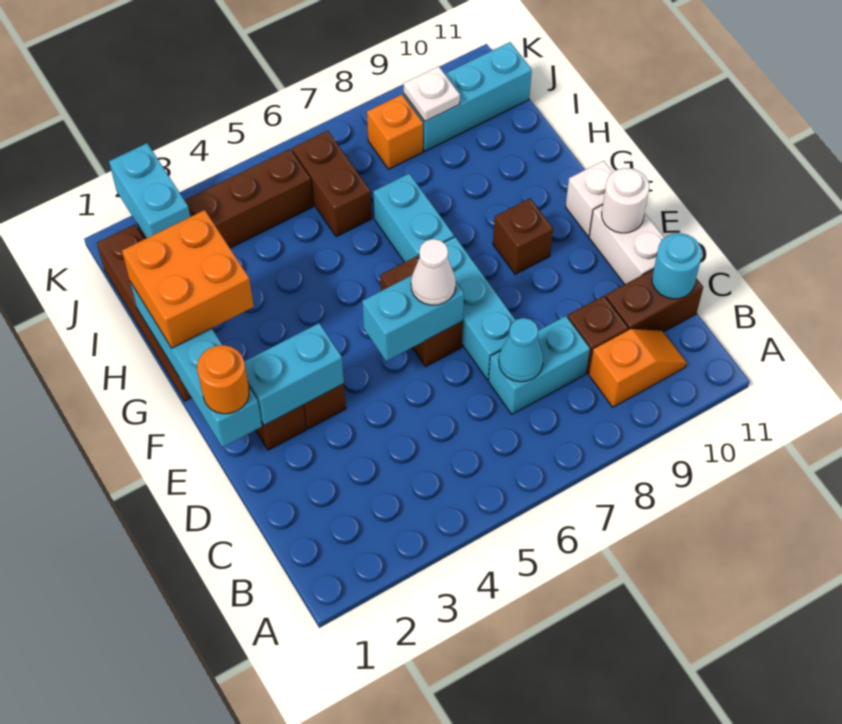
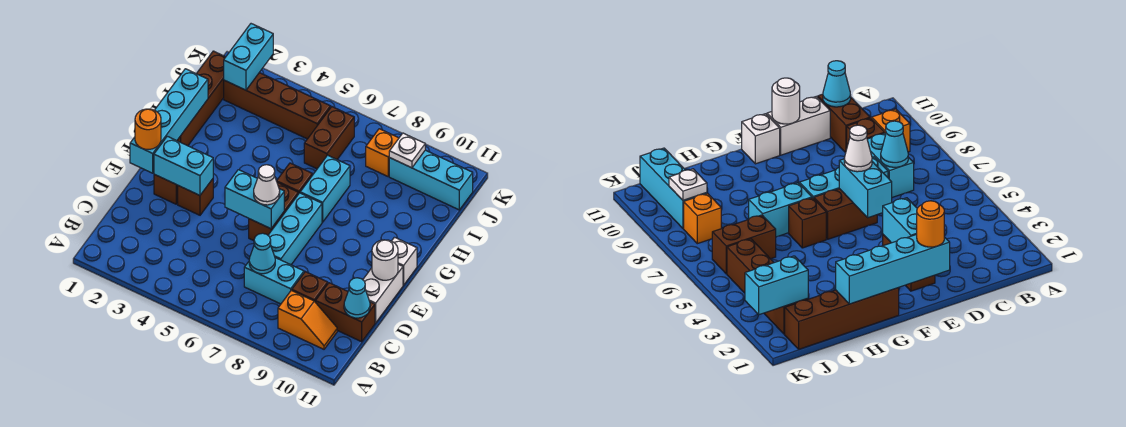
cyan round brick C11 level 2 -> cyan cone C11 level 2
brown brick F9 level 1 -> brown brick G6 level 1
orange brick G1:H2 level 3 -> none

